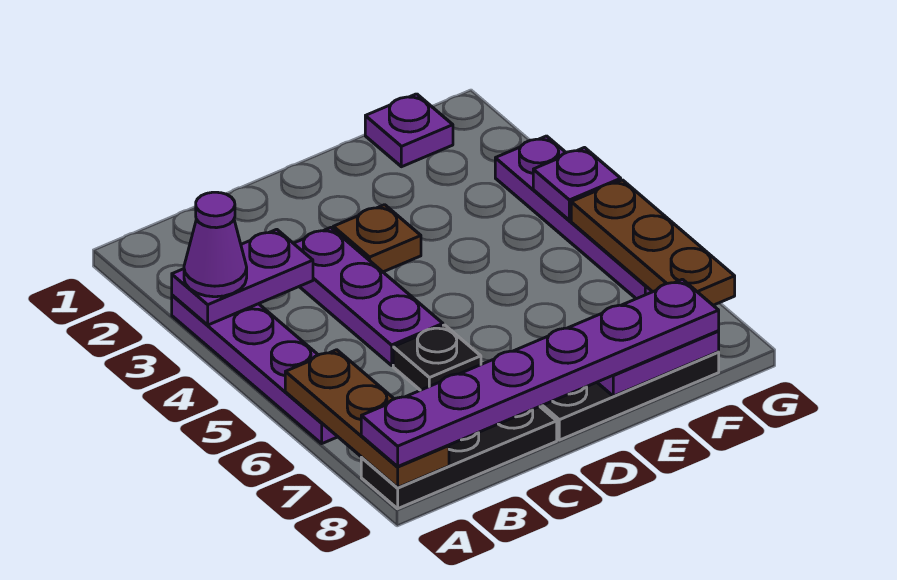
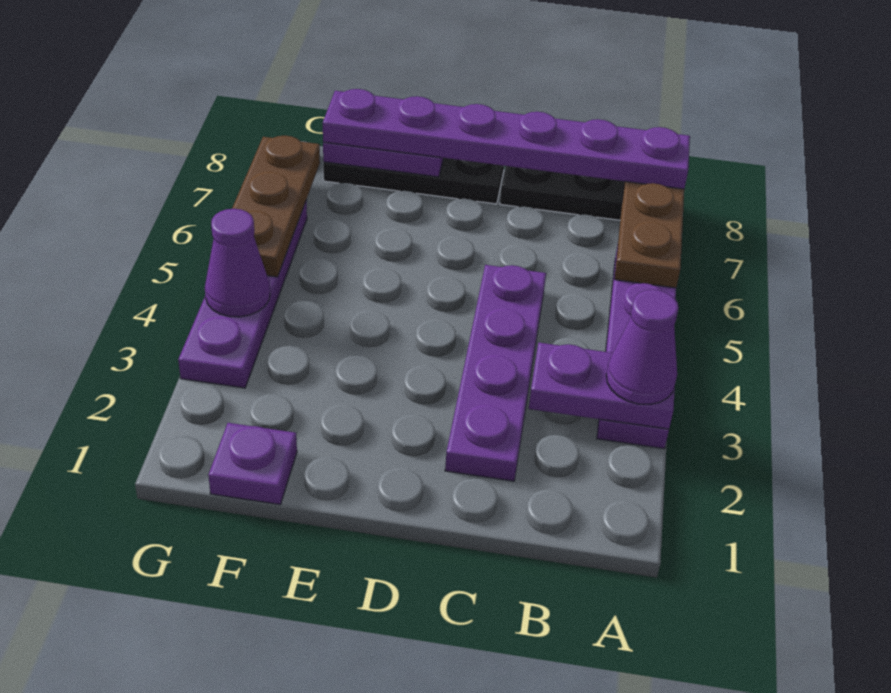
purple plate C3:C5 level 1 -> purple plate C2:C5 level 1
black plate C6 level 1 -> none
brown plate D3 level 1 -> none
purple plate G4 level 2 -> purple cone G4 level 2

